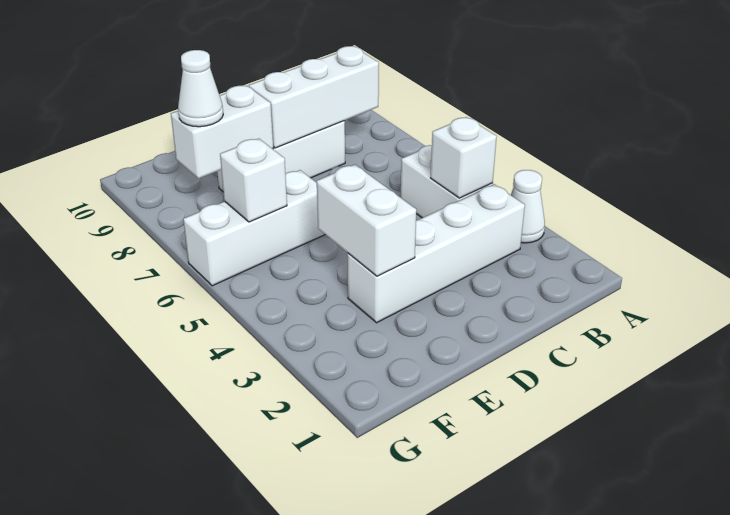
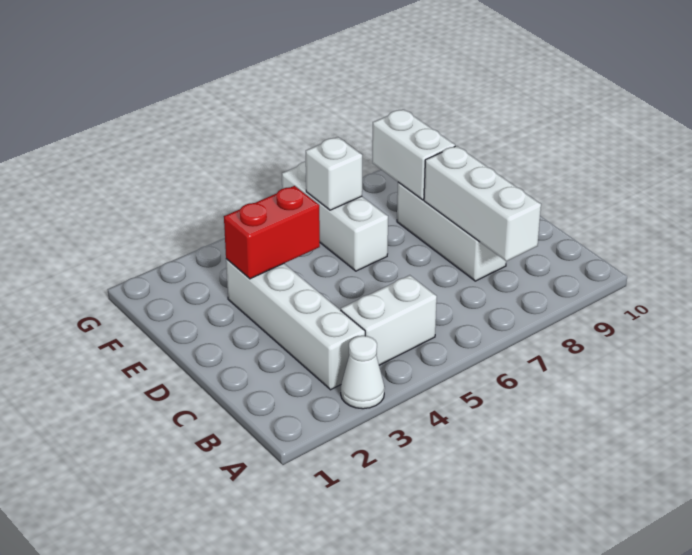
white brick B4 level 2 -> none
white brick E3:E4 level 2 -> red brick E3:E4 level 2
white cone F8 level 3 -> none

